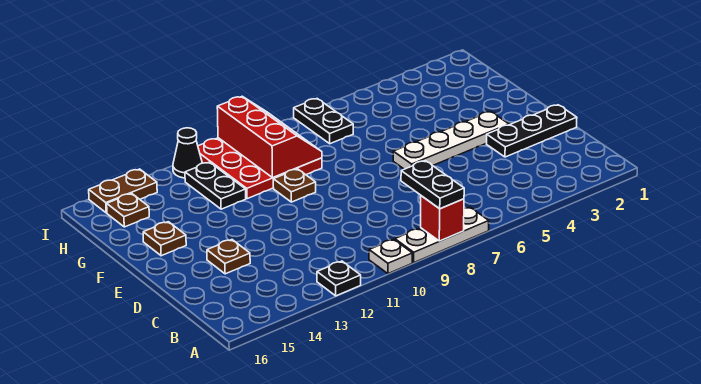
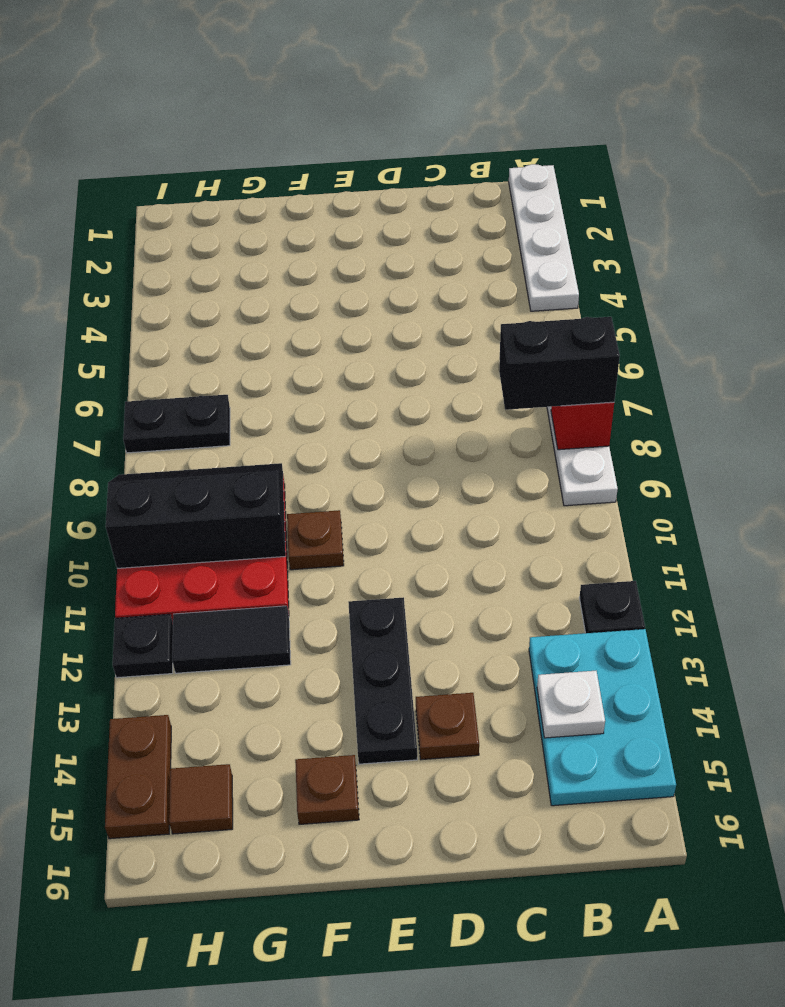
black plate A8:B8 level 3 -> black brick A8:B8 level 3
white plate A10 level 1 -> white plate B14 level 2
none -> cyan plate A13:B15 level 1
black plate D1:D3 level 1 -> black plate E12:E14 level 1
white plate E3:E6 level 1 -> white plate A1:A4 level 1
red slope G9:I10 level 2 top 10 -> black slope G9:I10 level 2 top 10
black plate G12:H12 level 1 -> black tile G12:H12 level 1
brown plate H15 level 1 -> brown tile H15 level 1
black cone I12 level 1 -> black plate I12 level 1

